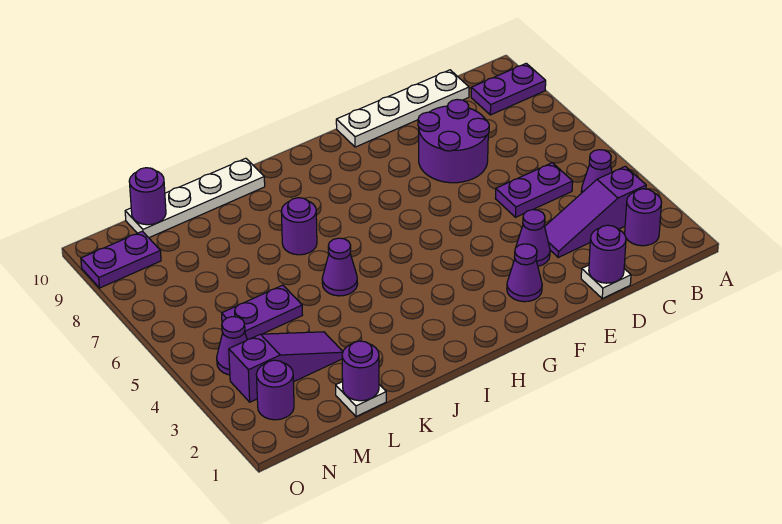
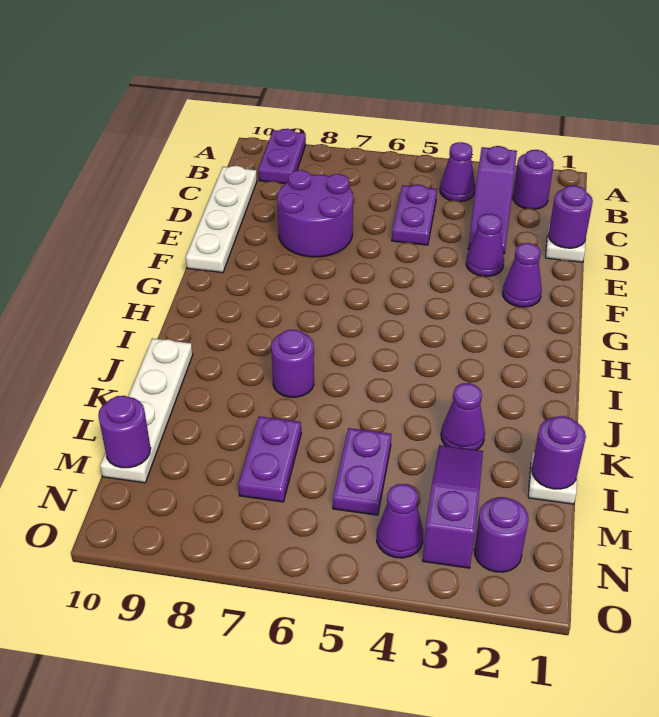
purple cone J5 level 1 -> purple cone K3 level 1
purple plate N9:O9 level 1 -> purple plate L7:M7 level 1

